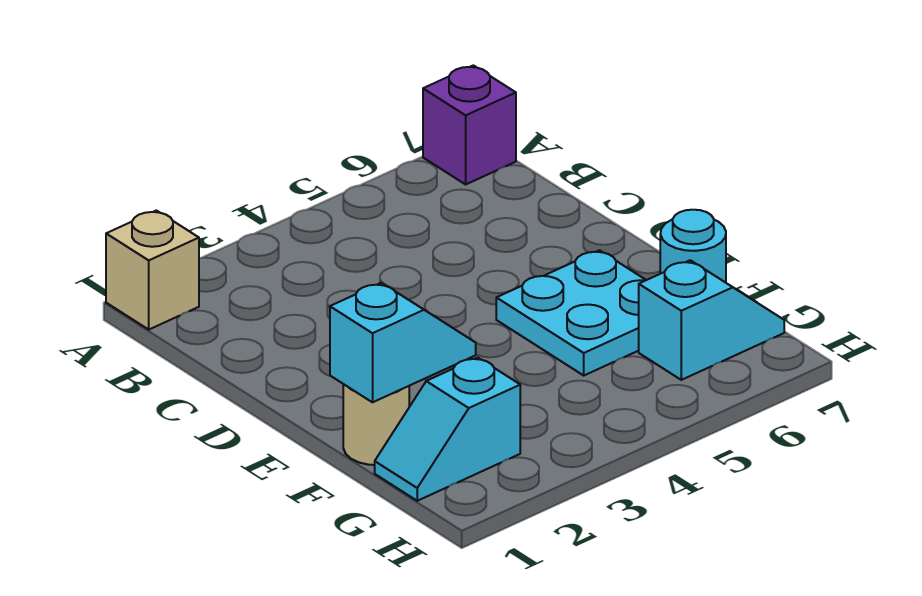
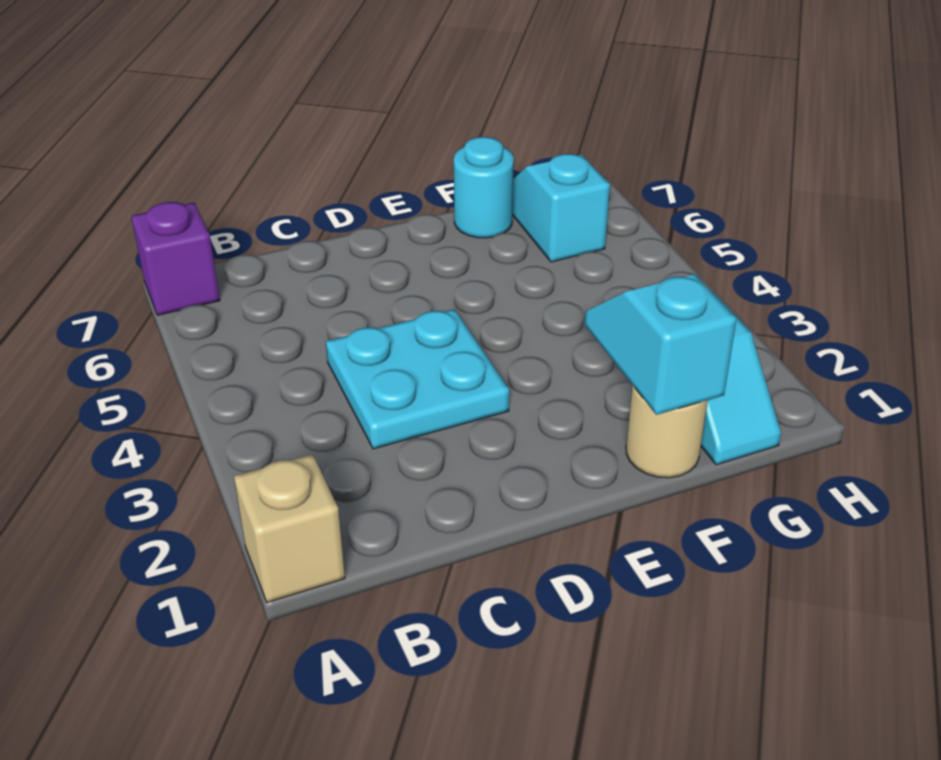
cyan plate E5:F6 level 1 -> cyan plate C3:D4 level 1

